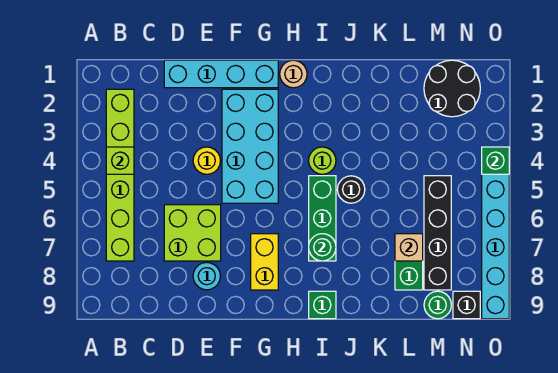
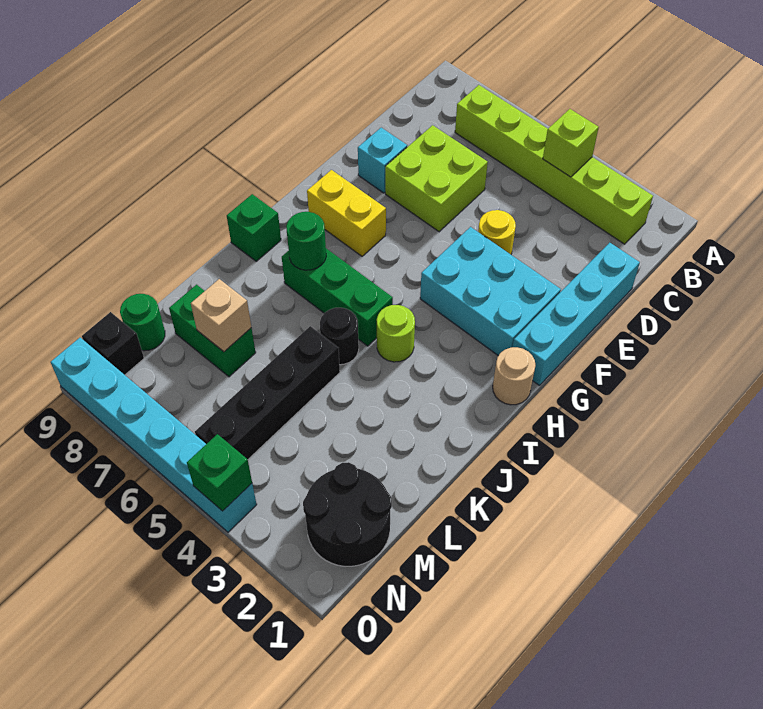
cyan round brick E8 level 1 -> cyan brick E8 level 1
cyan brick F2:G5 level 1 -> cyan brick F2:G4 level 1
black brick M5:M8 level 1 -> black brick K5:N5 level 1

